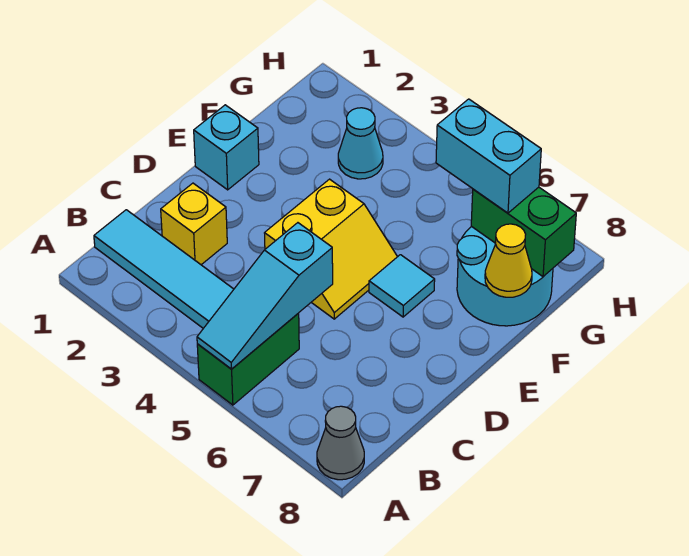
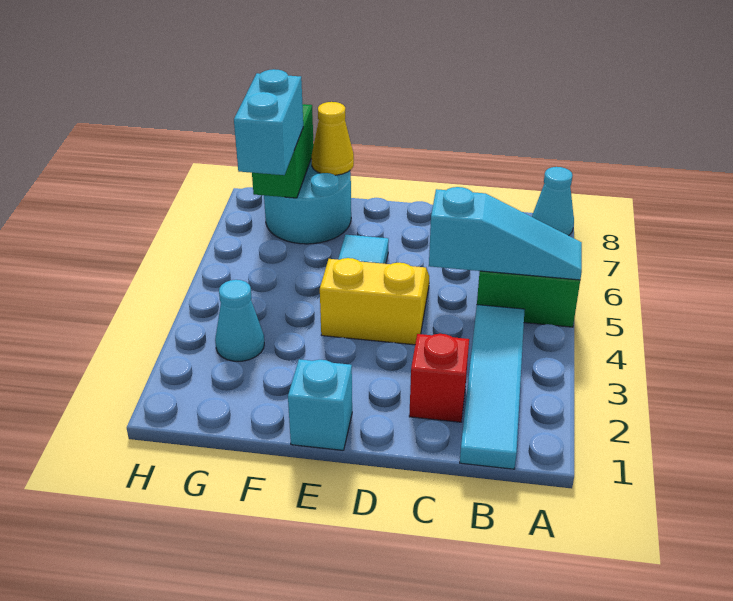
grey cone A8 level 1 -> cyan cone A8 level 1
yellow brick C2 level 1 -> red brick C2 level 1

